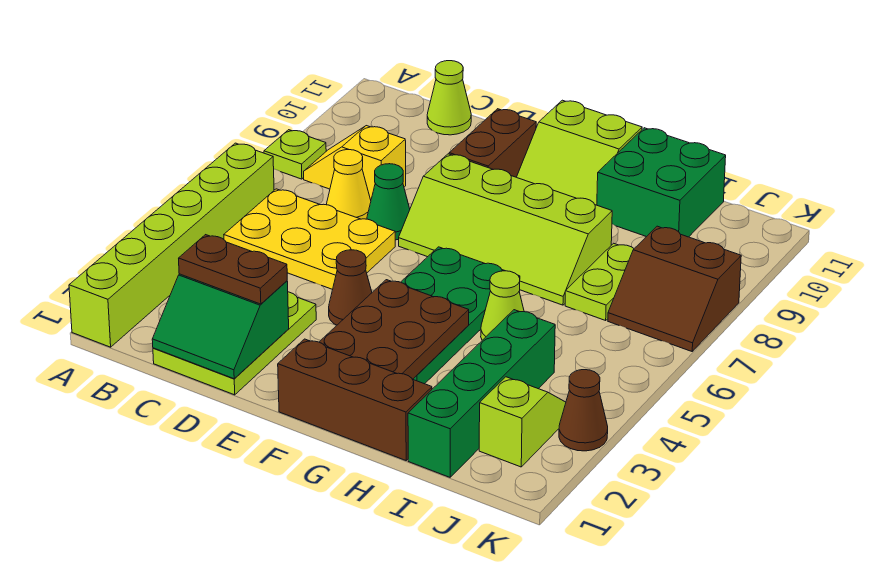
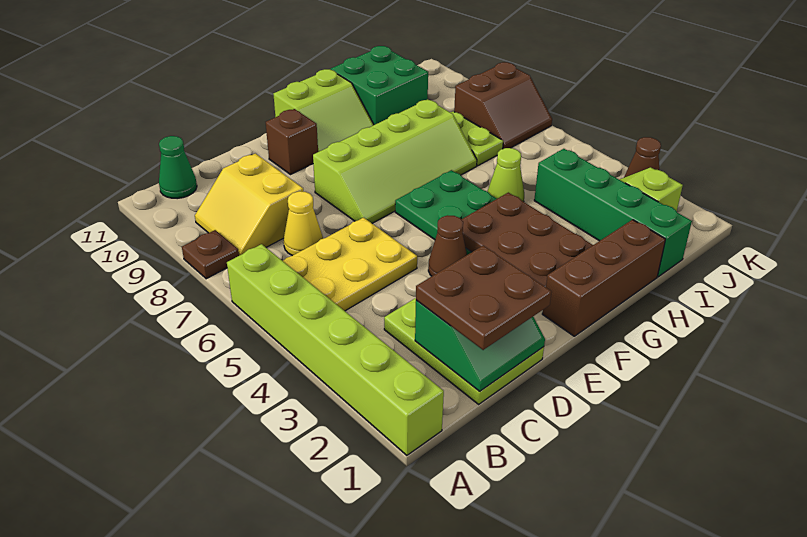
lime plate A8 level 1 -> brown plate A8 level 1
yellow slope B8:C8 level 1 top C -> yellow slope B8:C9 level 1 top C
brown plate C2:D2 level 3 -> brown plate C1:D2 level 3
lime cone C11 level 1 -> none
green cone D7 level 1 -> green cone B11 level 1
brown brick E9:E10 level 1 -> brown brick E10 level 1

